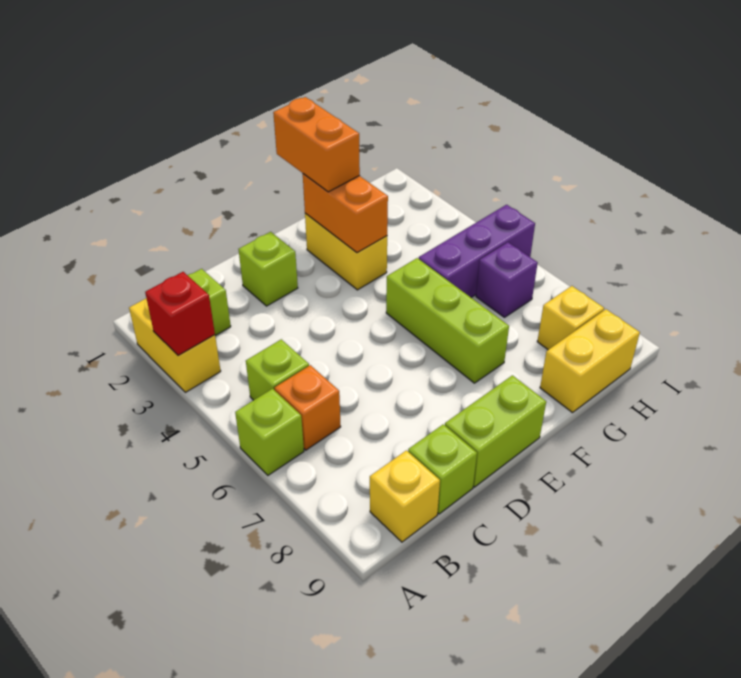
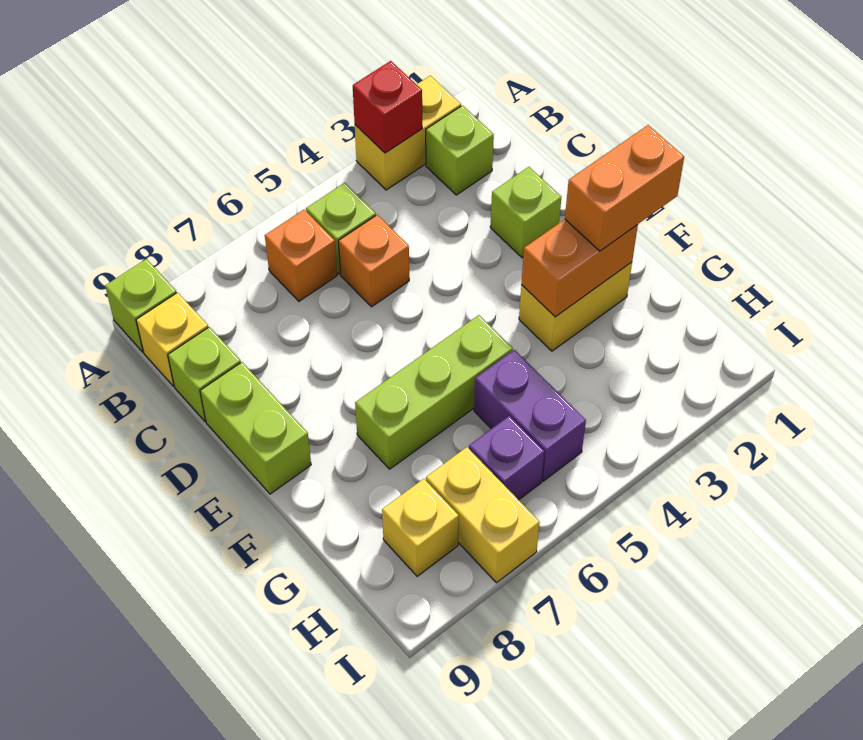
lime brick A6 level 1 -> lime brick A9 level 1
none -> orange brick C5 level 1
purple brick G5:I5 level 1 -> purple brick G5:H5 level 1
yellow brick G9:H9 level 1 -> yellow brick H7:I7 level 1

